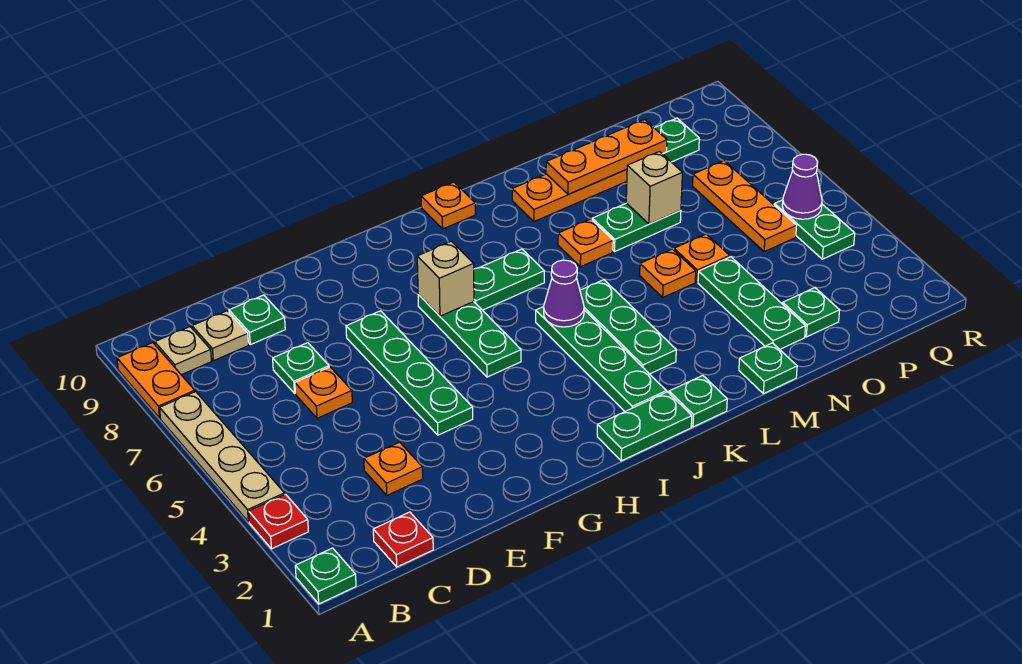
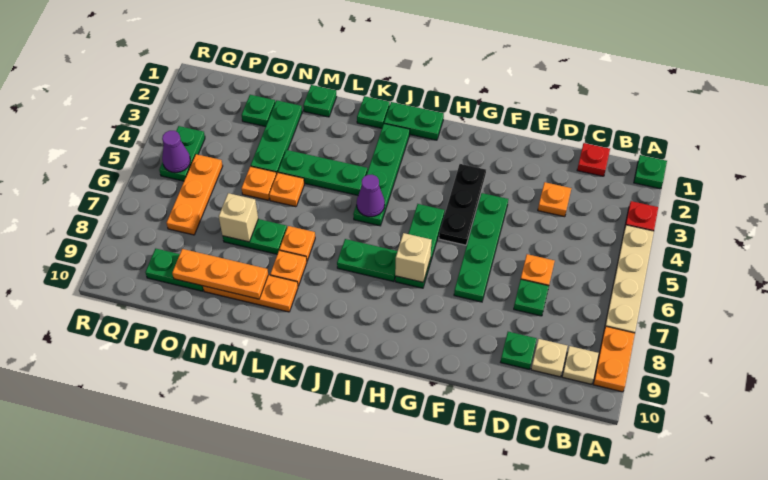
none -> black plate G3:G5 level 1
orange plate J10 level 1 -> orange plate L8 level 1
green plate K3:K5 level 1 -> green plate K4:M4 level 1

